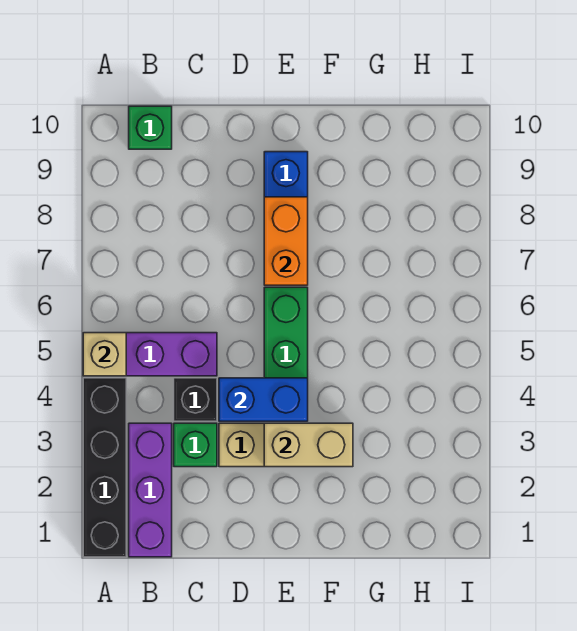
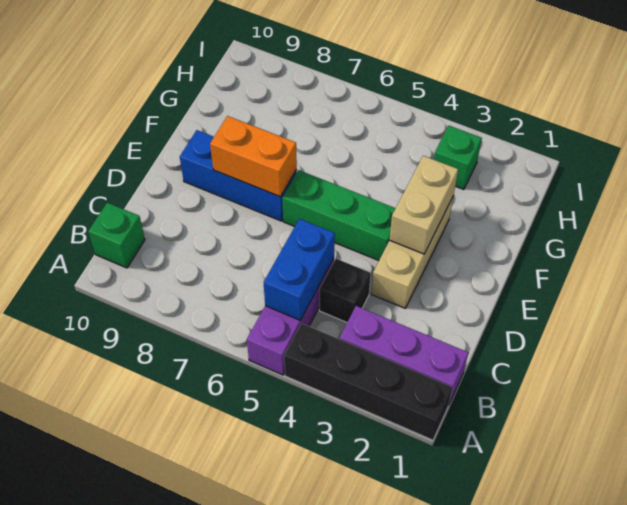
tan brick A5 level 2 -> none
green brick C3 level 1 -> green brick H3 level 1
blue brick D4:E4 level 2 -> blue brick B5:C5 level 2

